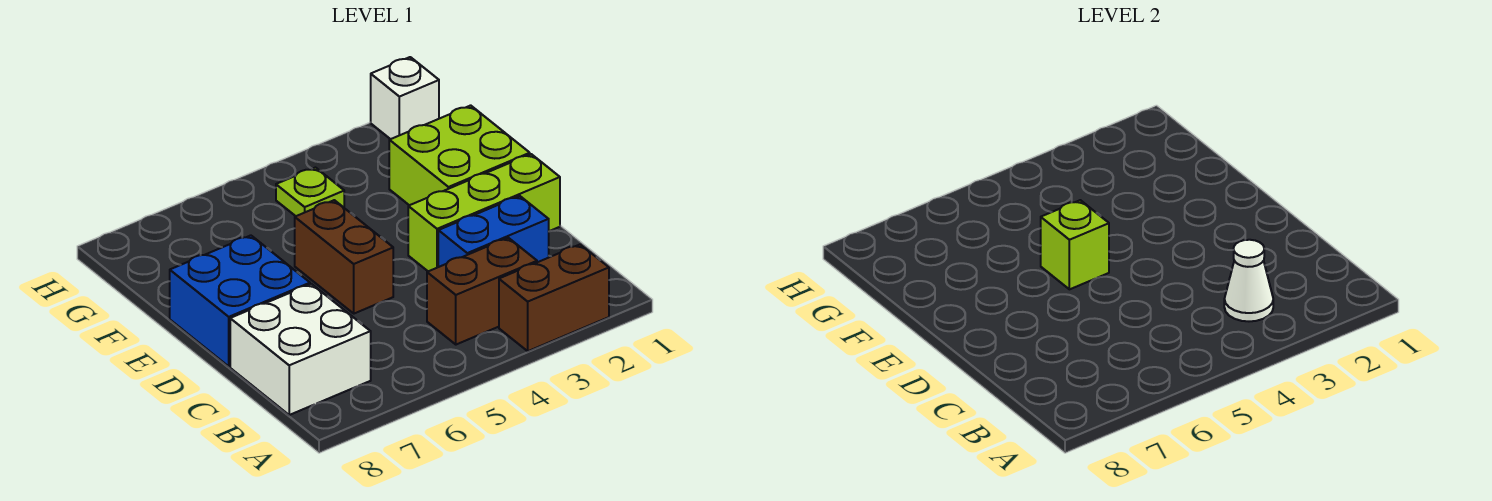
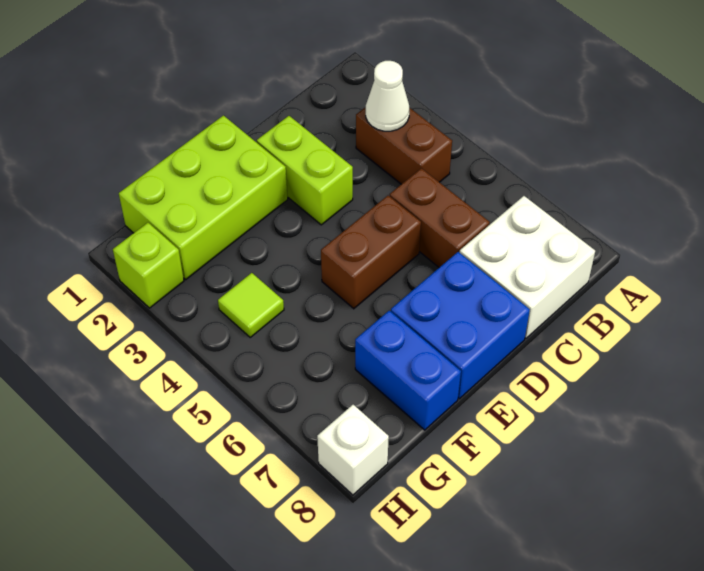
brown brick A2:A3 level 1 -> brown brick C5:C6 level 1
blue brick C2:C3 level 1 -> blue brick F7:F8 level 1
lime brick D1:D3 level 1 -> lime brick D2:D3 level 1
lime brick E1:F2 level 1 -> lime brick E1:G2 level 1
lime brick E5 level 2 -> lime brick H2 level 1
lime plate G4 level 1 -> lime tile G4 level 1
white brick H1 level 1 -> white brick H8 level 1

